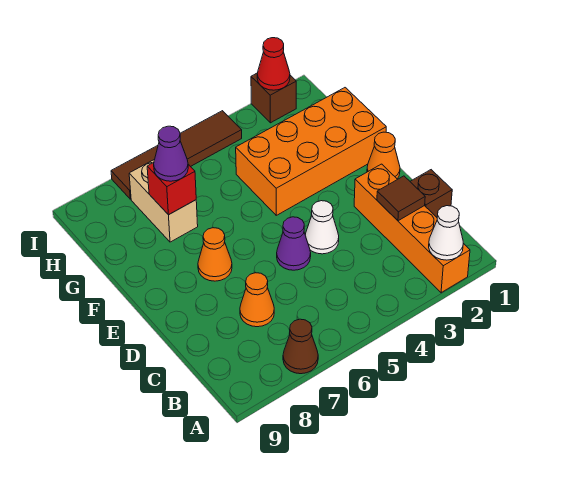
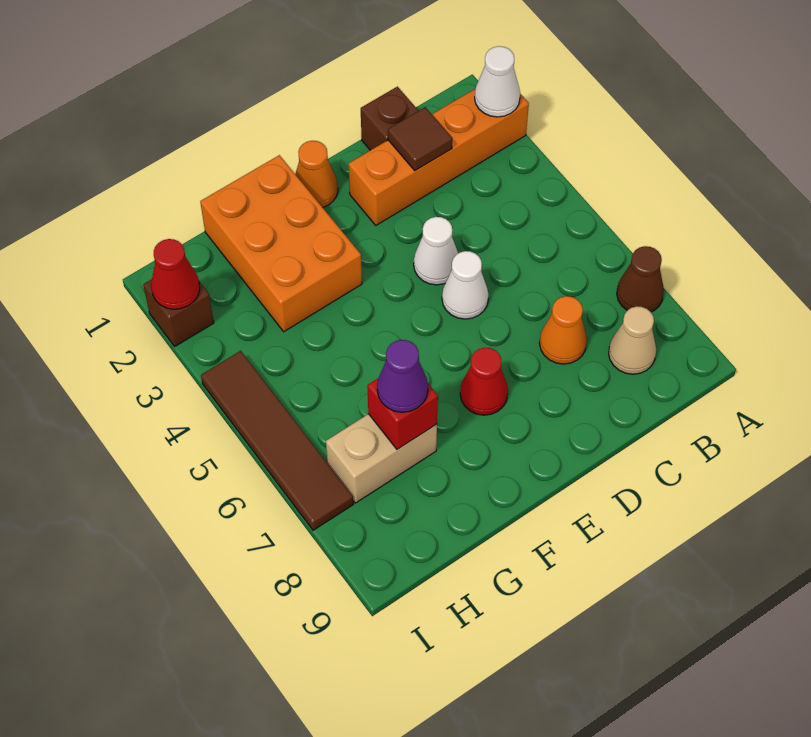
none -> tan cone B8 level 1
purple cone D5 level 1 -> white cone D5 level 1
orange cone E7 level 1 -> red cone E7 level 1
orange brick F1:G4 level 1 -> orange brick F1:G3 level 1

